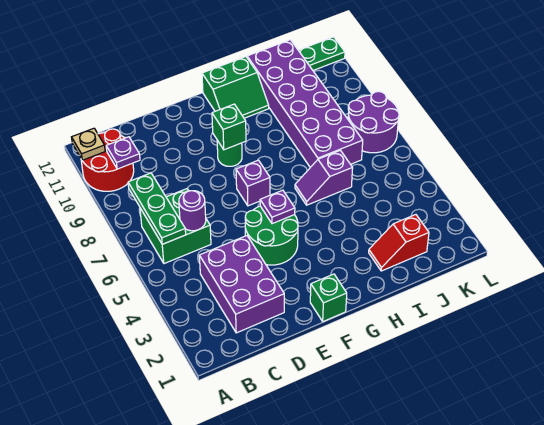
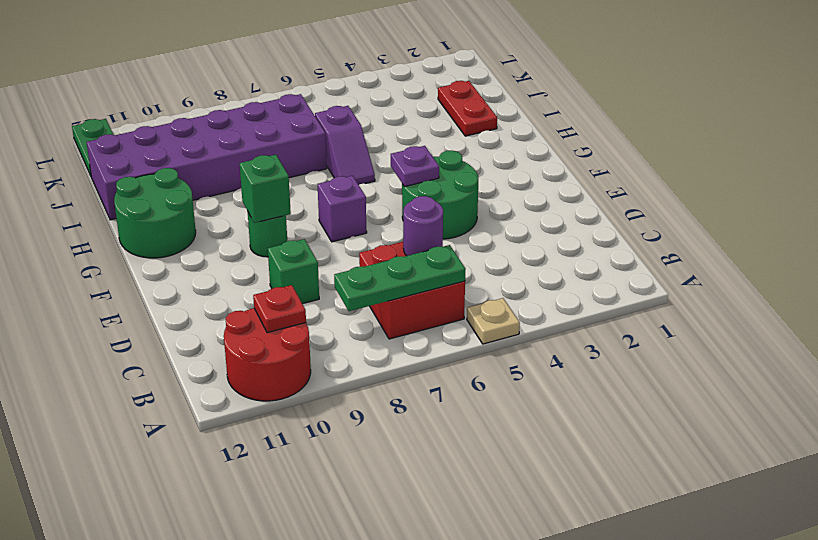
tan plate A11 level 2 -> tan plate A5 level 1
green brick B6:C7 level 1 -> red brick B6:C7 level 1
purple plate B10 level 2 -> red plate B10 level 2
purple brick C2:D4 level 1 -> none
green brick F1 level 1 -> green brick D9 level 1
green slope G11:H12 level 1 top 12 -> green round brick G11:H12 level 1
red slope I2:J2 level 1 top J -> red plate I2:J2 level 1
purple round brick K7:L8 level 1 -> none

